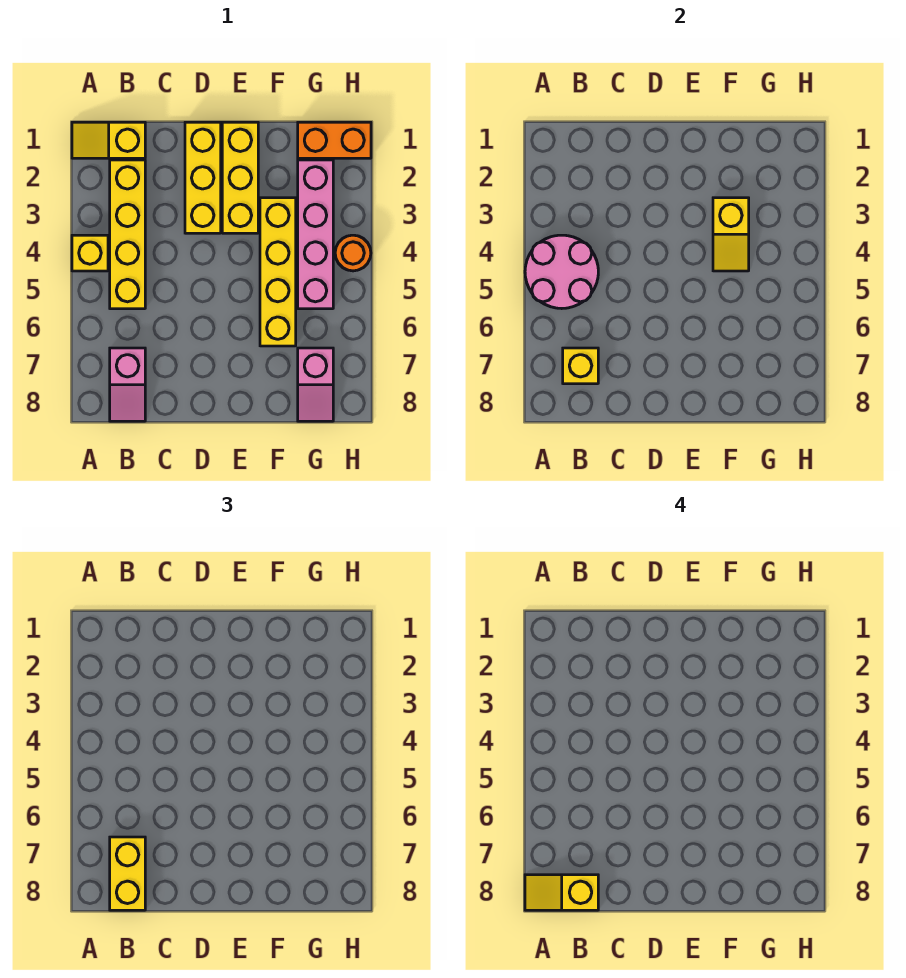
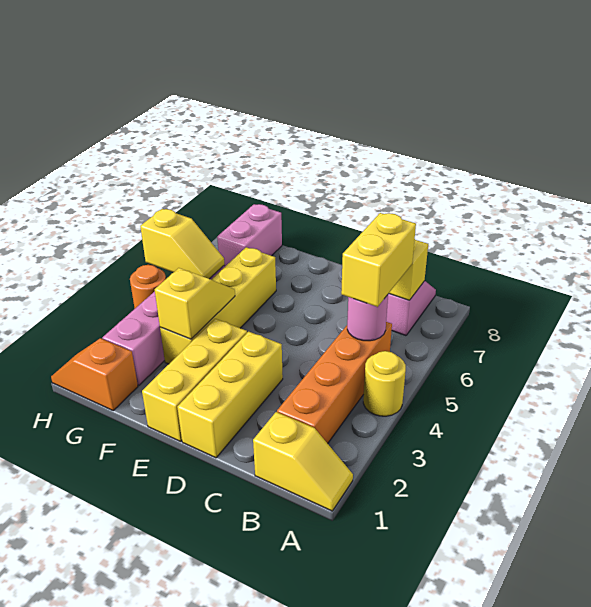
yellow brick A4 level 1 -> yellow round brick A4 level 1
pink round brick A4:B5 level 2 -> pink round brick B5 level 2
yellow slope A8:B8 level 4 top B -> yellow slope G5:H5 level 2 top H
yellow brick B2:B5 level 1 -> orange brick B2:B5 level 1
yellow brick B7:B8 level 3 -> yellow brick B5:B6 level 3
orange brick G1:H1 level 1 -> orange slope G1:H1 level 1 top G
pink slope G7:G8 level 1 top 7 -> pink brick G7:G8 level 1

